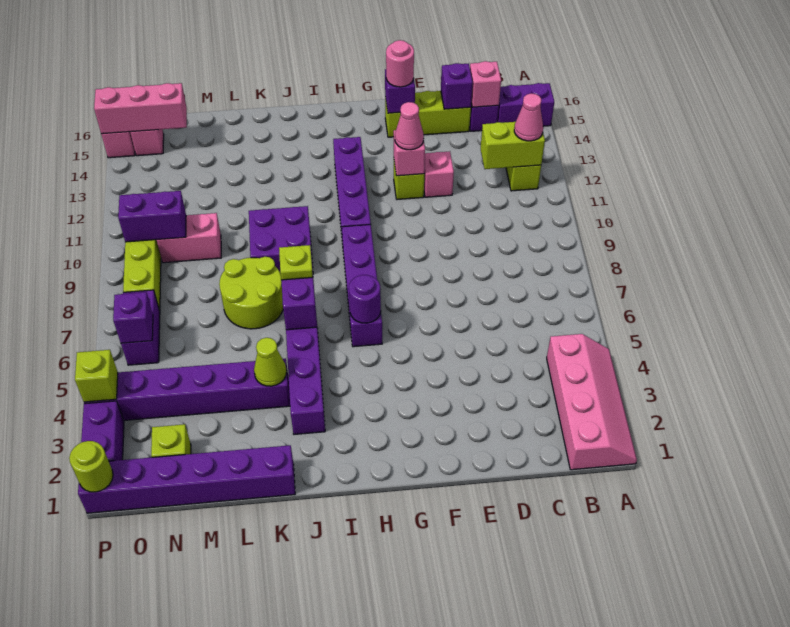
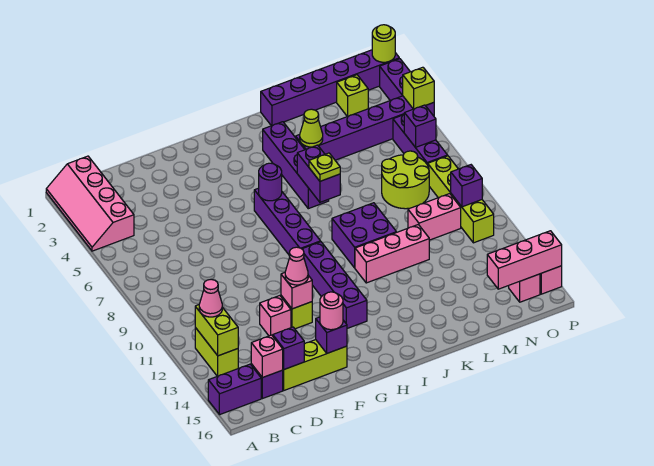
lime brick B12:C12 level 2 -> lime brick B12:B13 level 2
none -> pink brick J11:L11 level 1
lime round brick K7:L8 level 1 -> lime round brick M7:N8 level 1
purple brick N10:O10 level 2 -> purple brick O10 level 2
purple brick O6:O7 level 1 -> purple brick O5:O7 level 1

